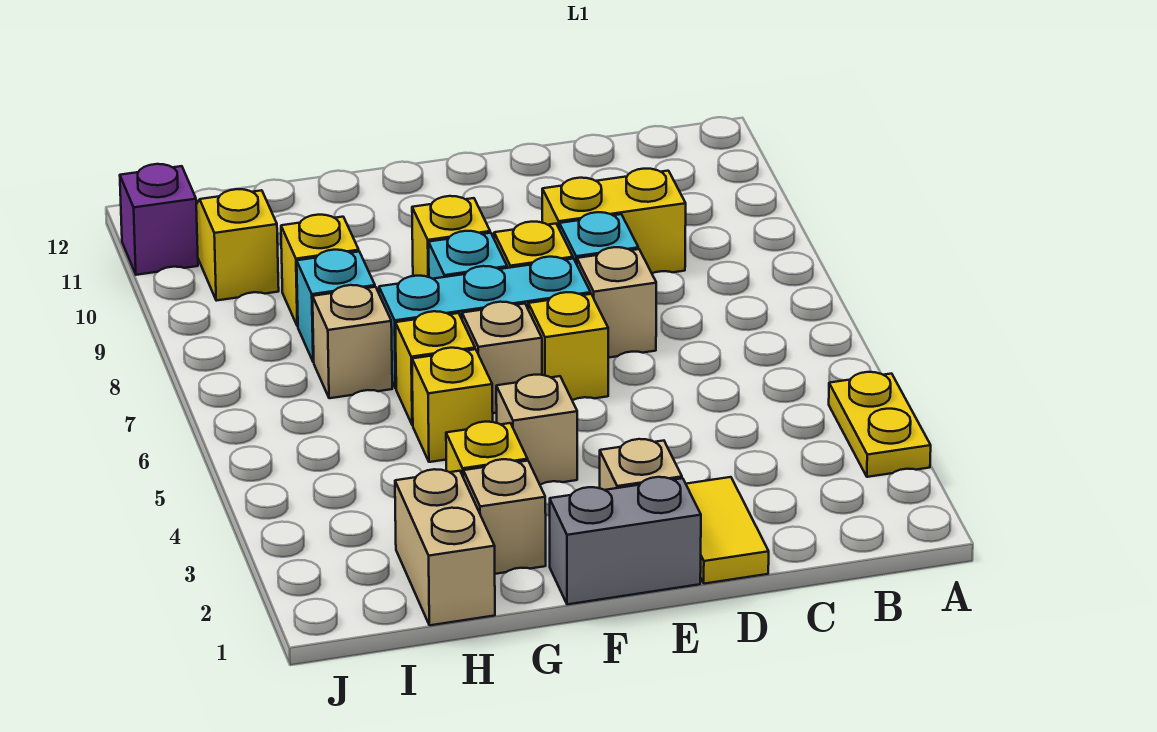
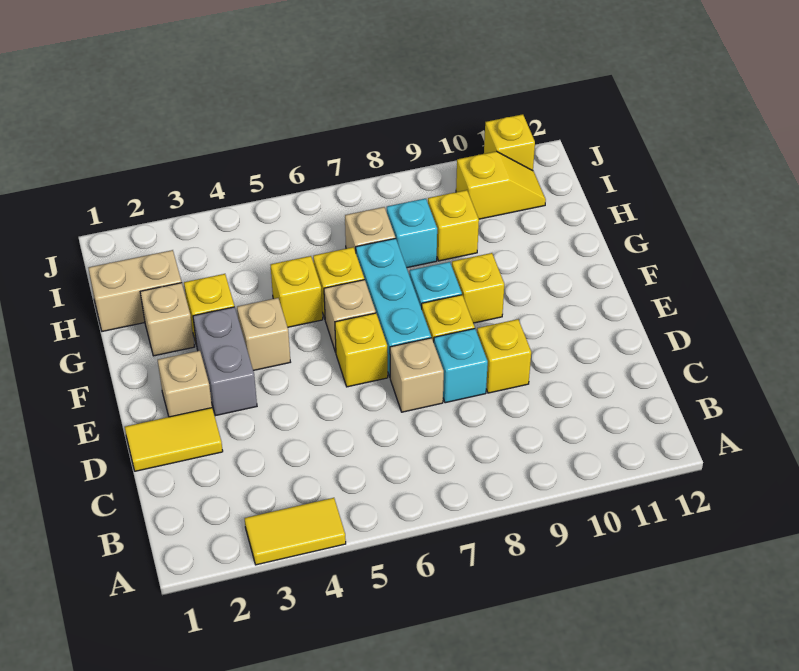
yellow plate A3:A4 level 1 -> yellow tile A3:A4 level 1
yellow brick C9:D9 level 1 -> yellow brick D9 level 1
grey brick E1:F1 level 1 -> grey brick E3:F3 level 1
purple brick J11 level 1 -> yellow brick J11 level 1

